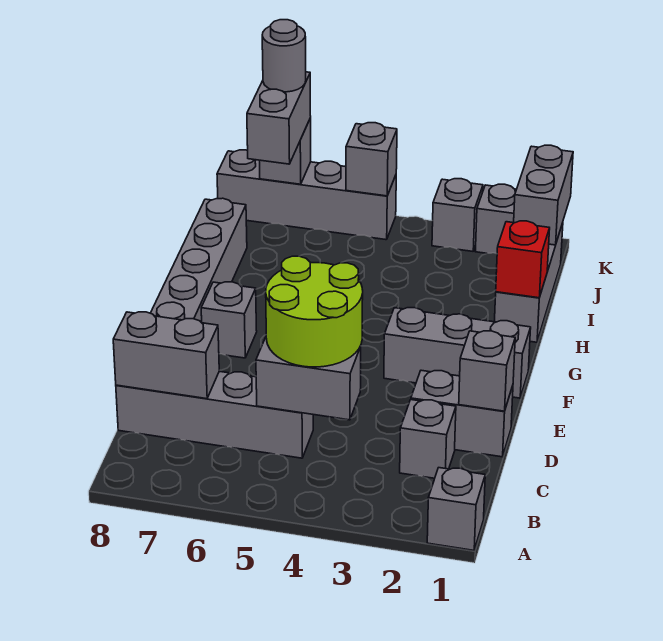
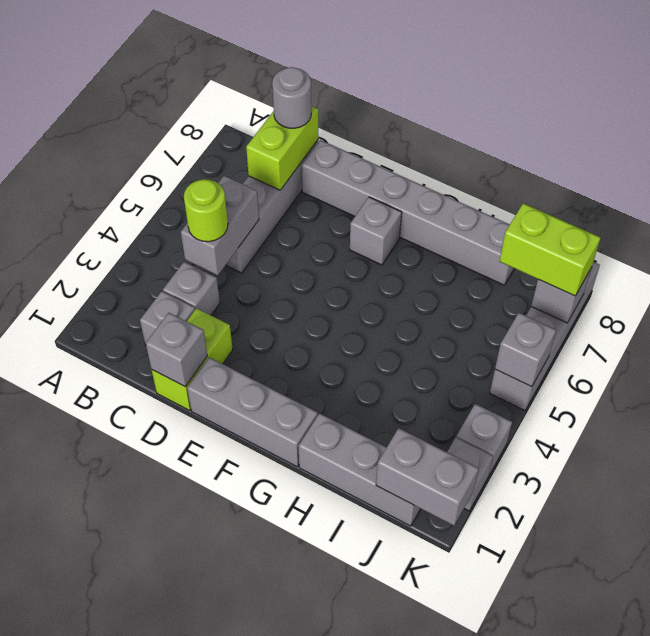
grey brick A1 level 1 -> grey brick C3 level 1
lime round brick C4:D5 level 3 -> lime round brick C4 level 3
grey brick C7:C8 level 2 -> lime brick C7:C8 level 2
grey brick D1:D2 level 1 -> lime brick D1:D2 level 1
grey brick F1:F3 level 1 -> grey brick E1:G1 level 1
red brick H1 level 2 -> none
grey brick J7:K7 level 3 -> lime brick J7:K7 level 3
grey round brick K7 level 4 -> grey round brick C8 level 3

